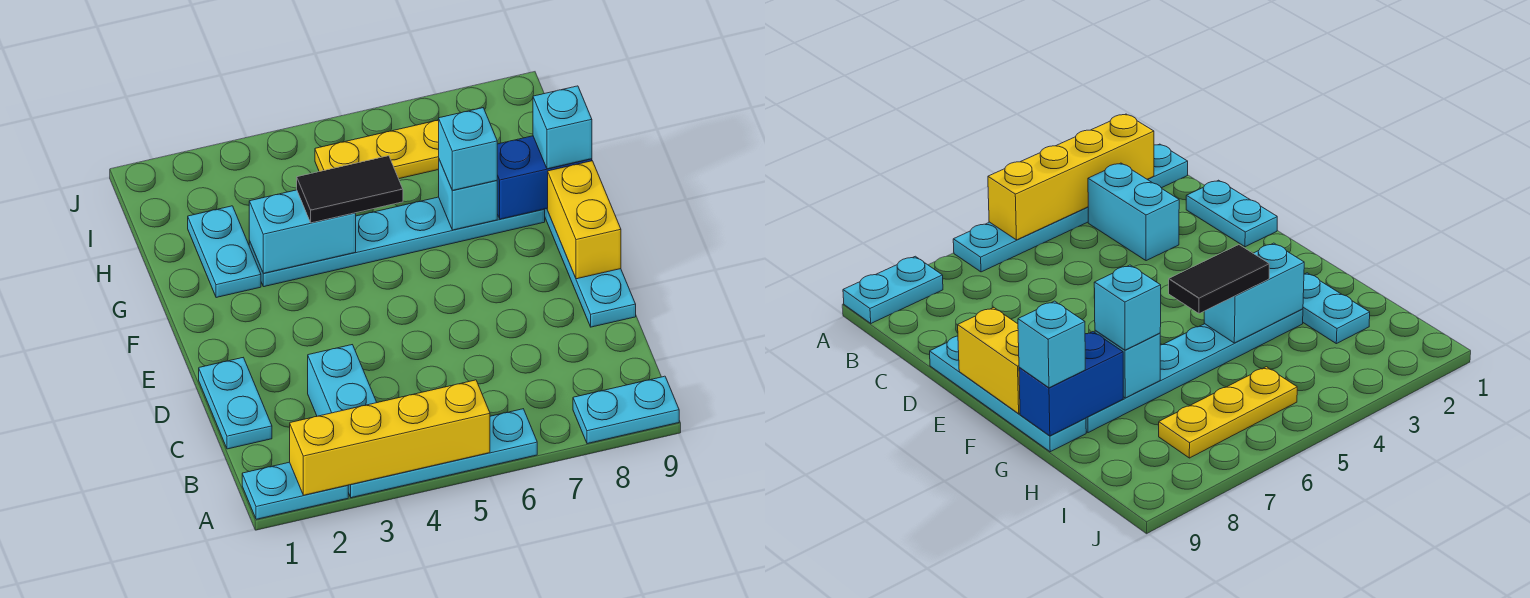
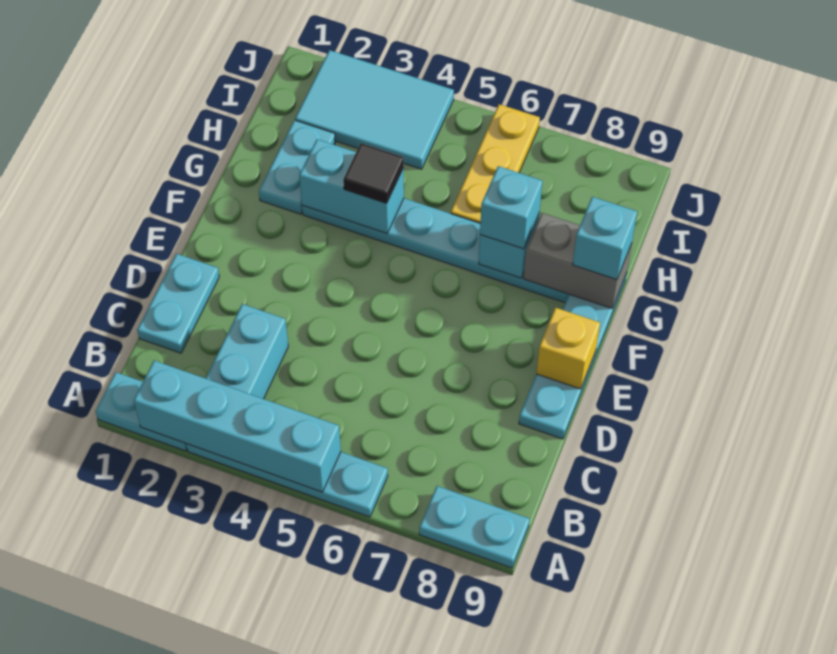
yellow brick A2:A5 level 2 -> cyan brick A2:A5 level 2
yellow brick E9:F9 level 2 -> yellow brick E9 level 2
black tile G4:G5 level 3 -> black tile G4 level 3
blue brick G8:G9 level 2 -> grey brick G8:G9 level 2
none -> cyan tile I2:J4 level 1
yellow plate I5:I7 level 1 -> yellow plate H6:J6 level 1

